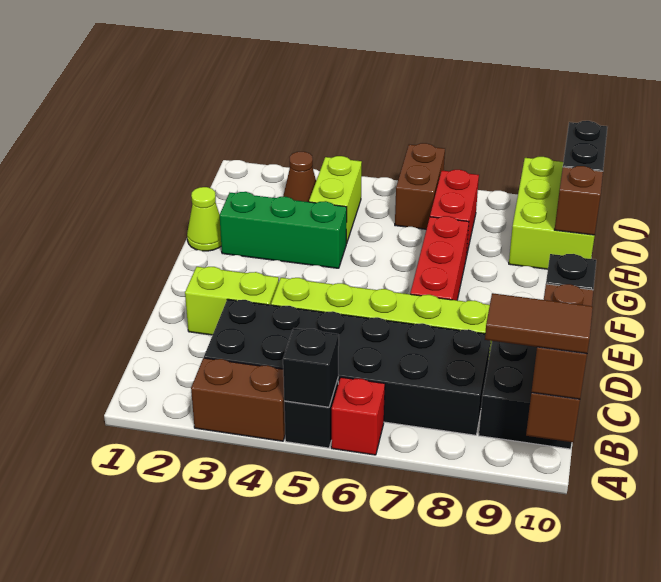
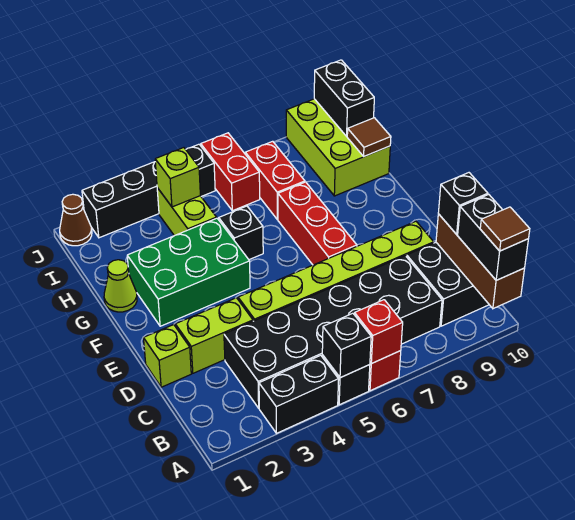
brown brick A3:A4 level 1 -> black brick A3:A4 level 1
none -> red brick A6 level 2
brown tile A9:A10 level 4 -> brown tile A10 level 4
brown brick A10:B10 level 3 -> black brick A10:B10 level 3
none -> lime brick D1 level 1
green brick G2:G4 level 1 -> green brick F2:G4 level 1
none -> black brick G5 level 1
brown brick H10 level 2 -> brown tile H10 level 2
brown cone I3 level 1 -> brown cone J1 level 1
none -> lime brick I4 level 2
brown brick I6:J6 level 1 -> red brick I6:J6 level 1
none -> black brick J2:J5 level 1

